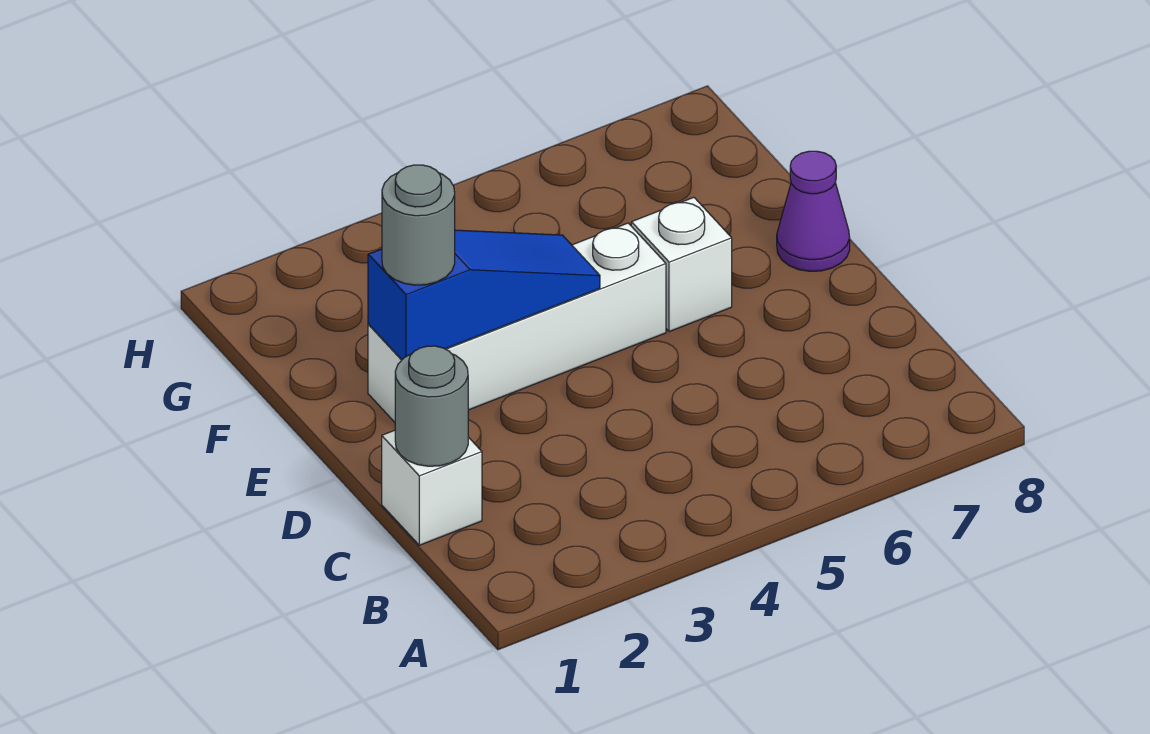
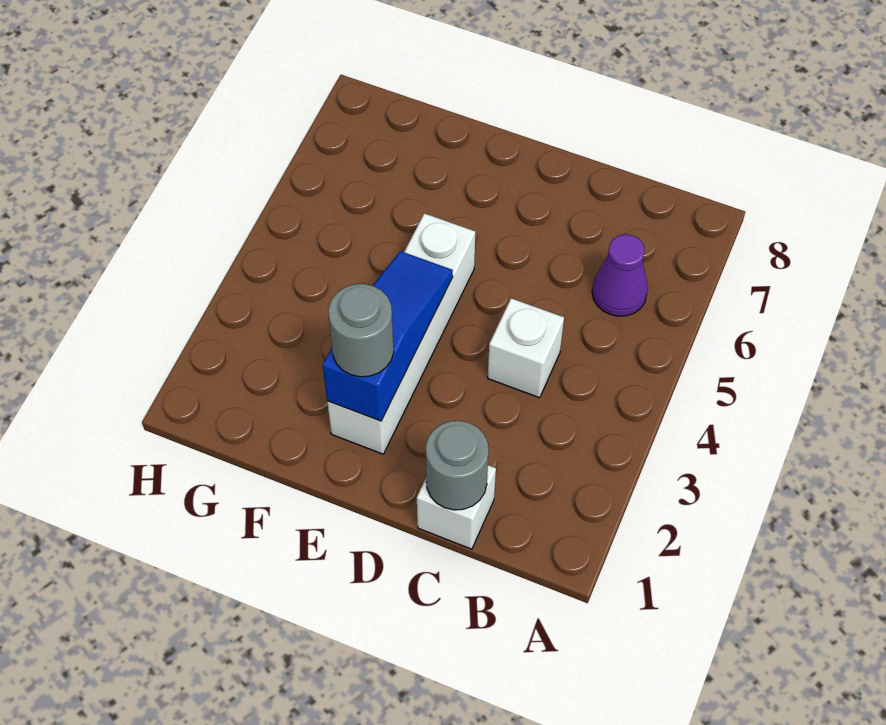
white brick E6 level 1 -> white brick C4 level 1
purple cone E8 level 1 -> purple cone B6 level 1

